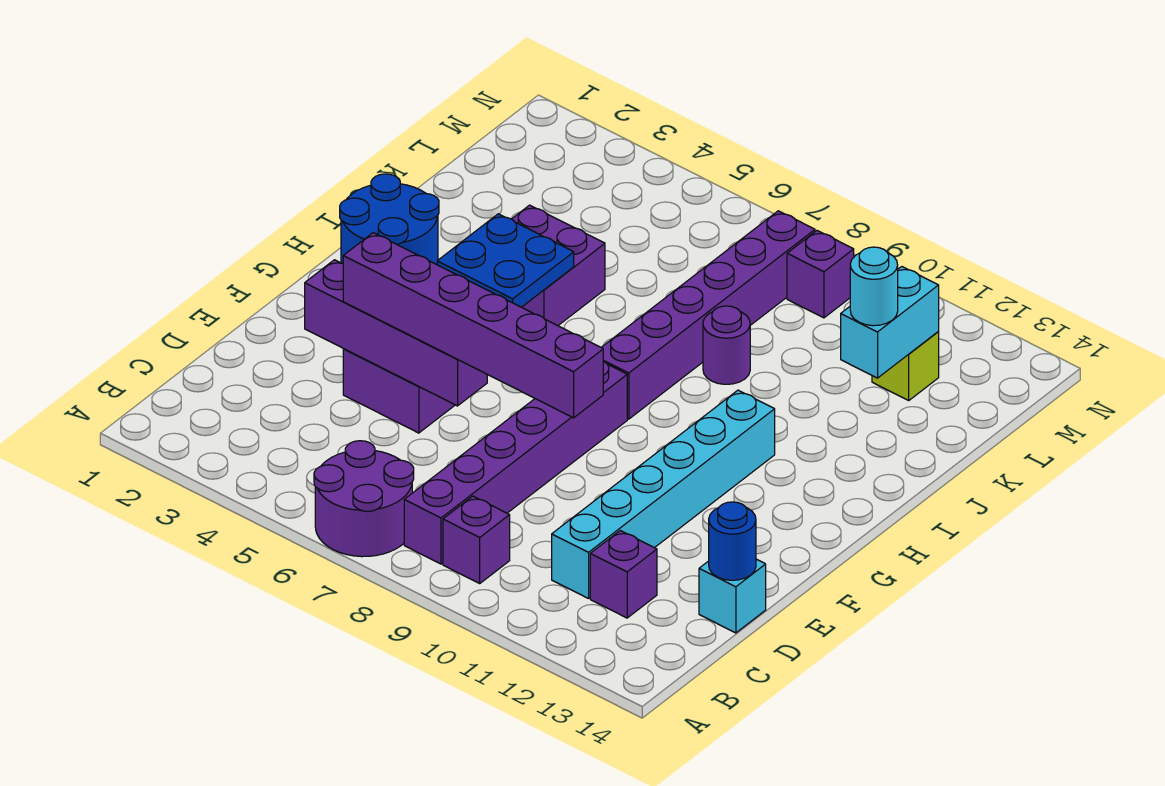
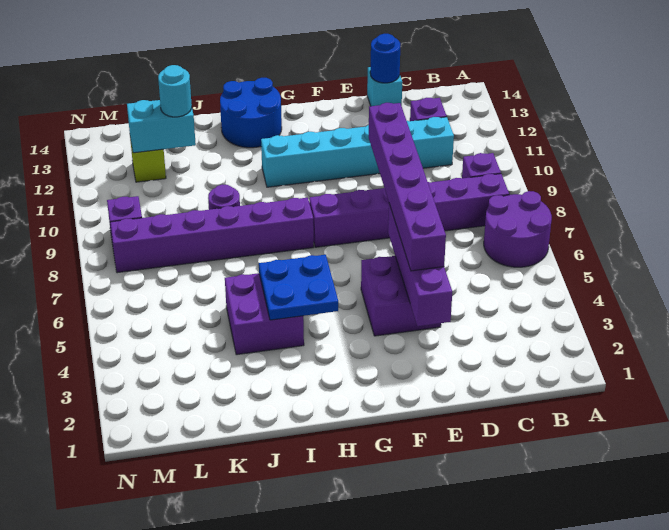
blue round brick H1:I2 level 1 -> blue round brick H13:I14 level 1

